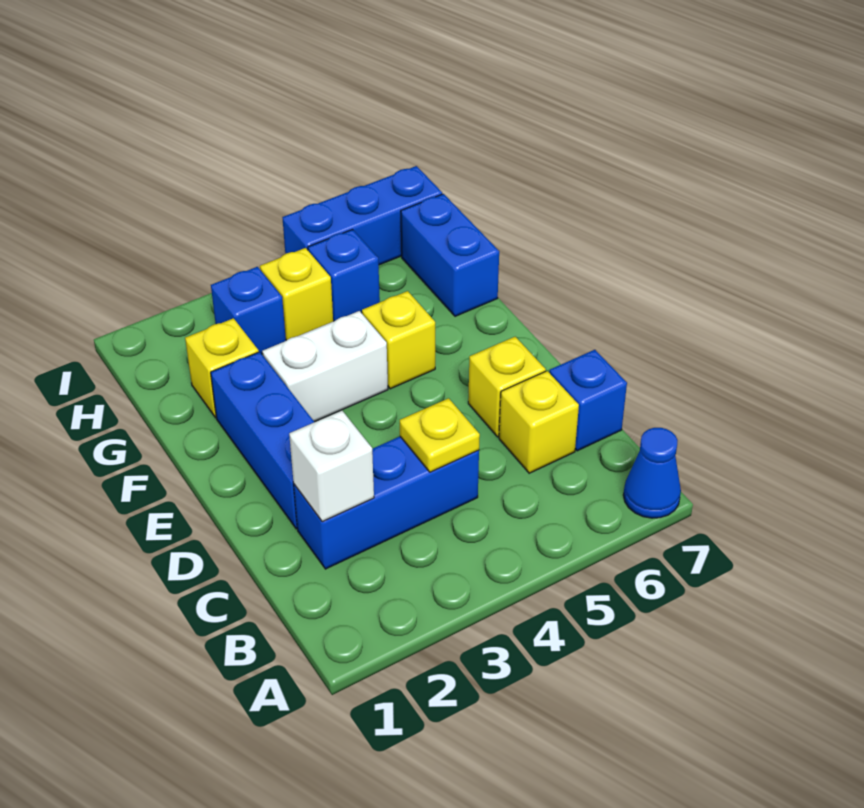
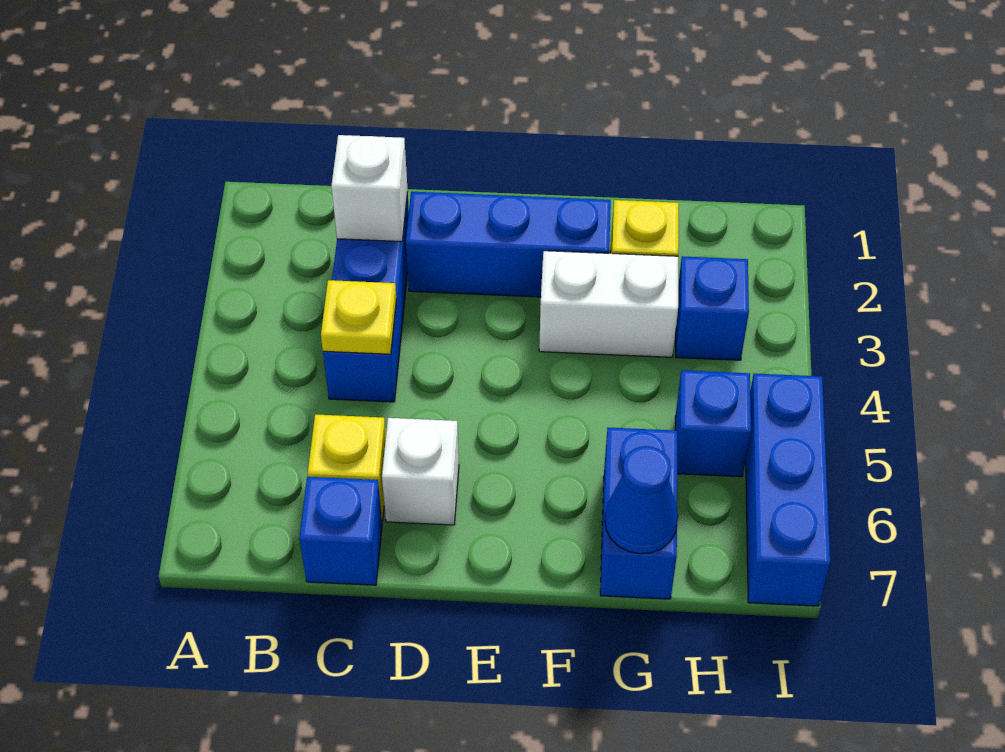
blue cone A7 level 1 -> blue cone G7 level 2
yellow brick D6 level 1 -> white brick D6 level 1
white brick F3:F4 level 1 -> white brick F3:G3 level 1
yellow brick F5 level 1 -> none
blue brick G7:H7 level 1 -> blue brick G6:G7 level 1
yellow brick H4 level 1 -> none

